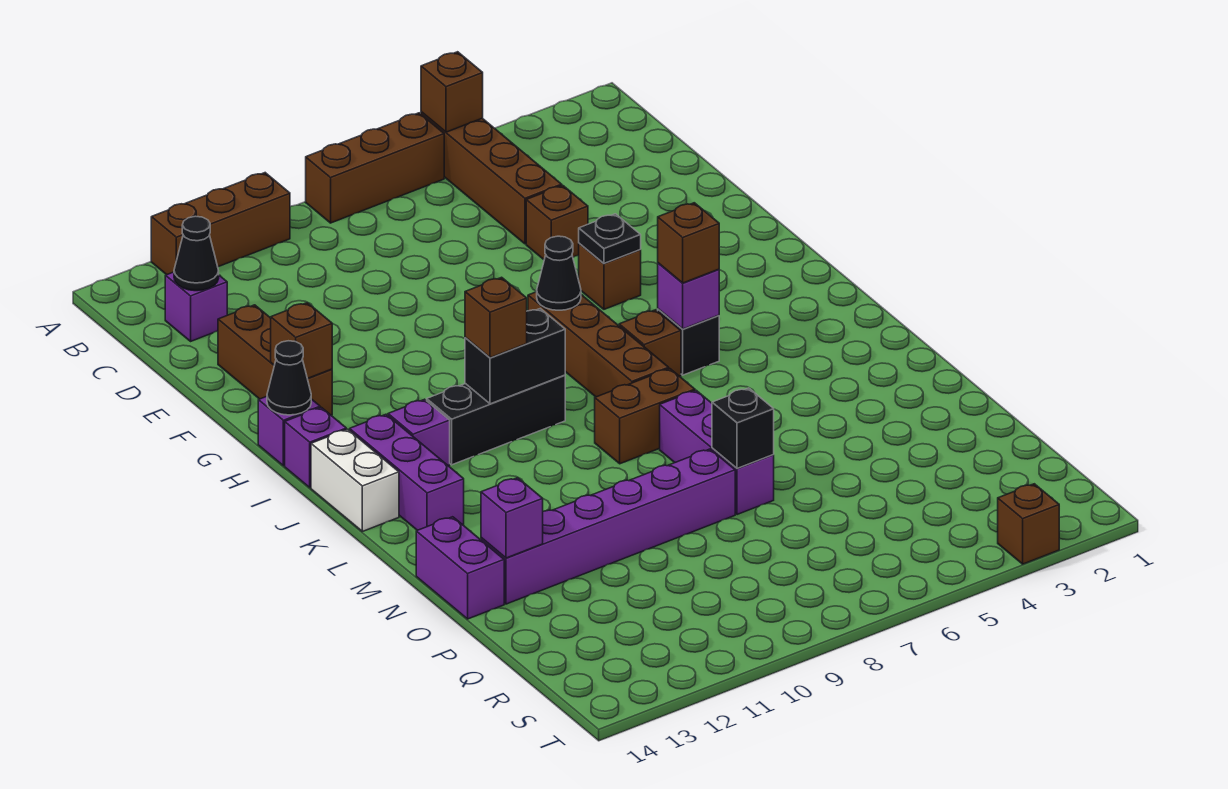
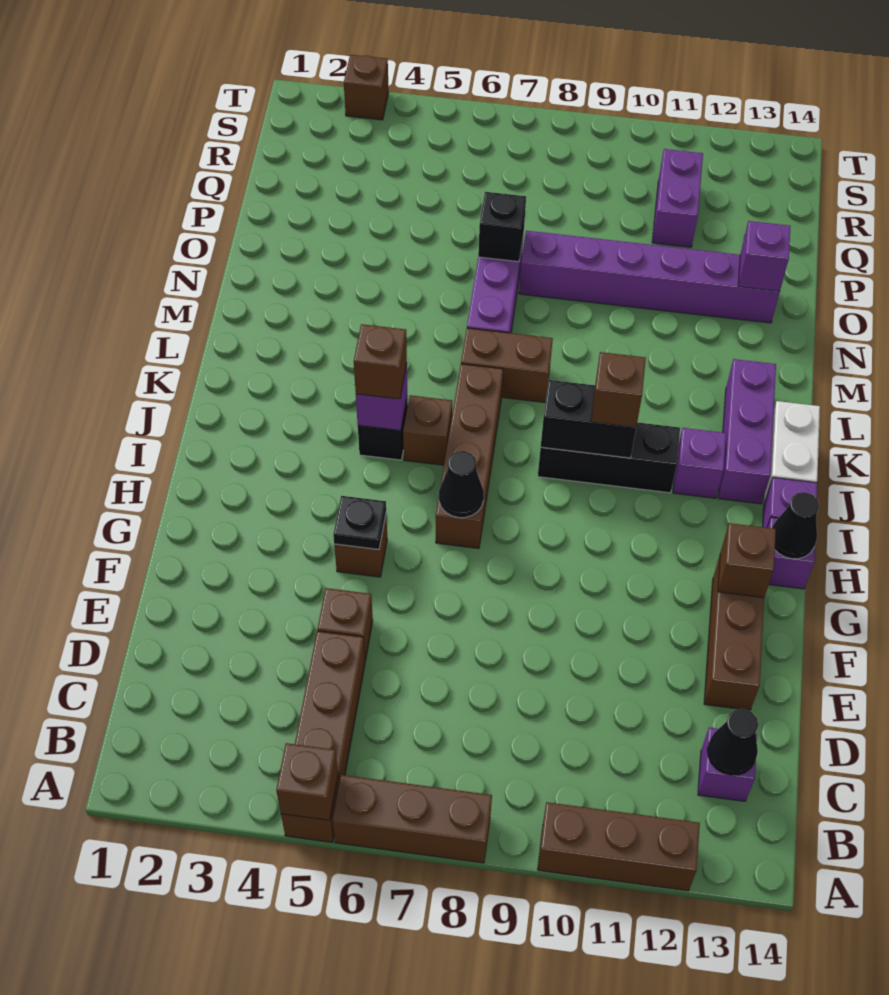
purple brick N14:O14 level 1 -> purple brick Q11:R11 level 1

